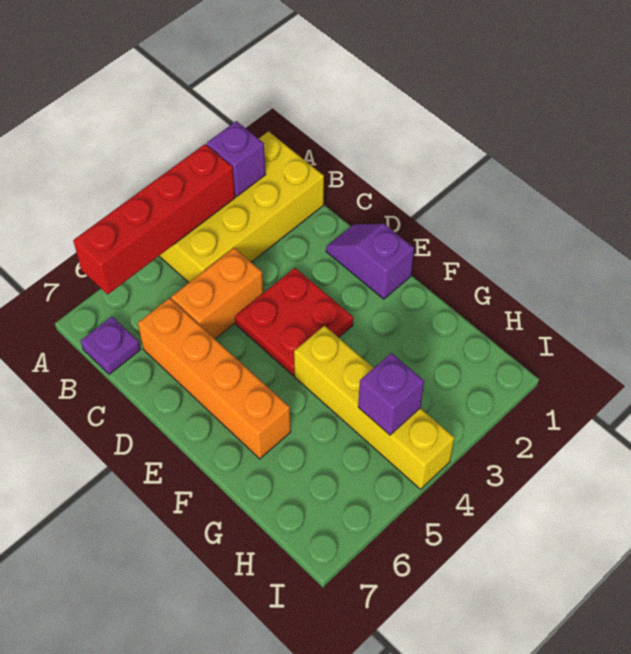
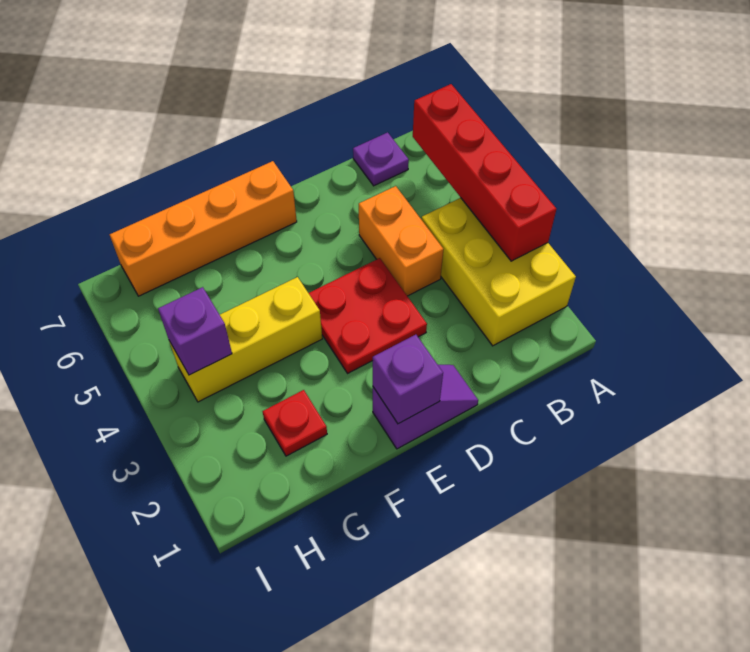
yellow brick A1:B4 level 1 -> yellow brick A2:B4 level 1
purple brick A2 level 2 -> purple brick E1 level 2
orange brick C6:F6 level 1 -> orange brick E7:H7 level 1
yellow brick F4:I4 level 1 -> yellow brick F4:H4 level 1
none -> red plate G2 level 1

